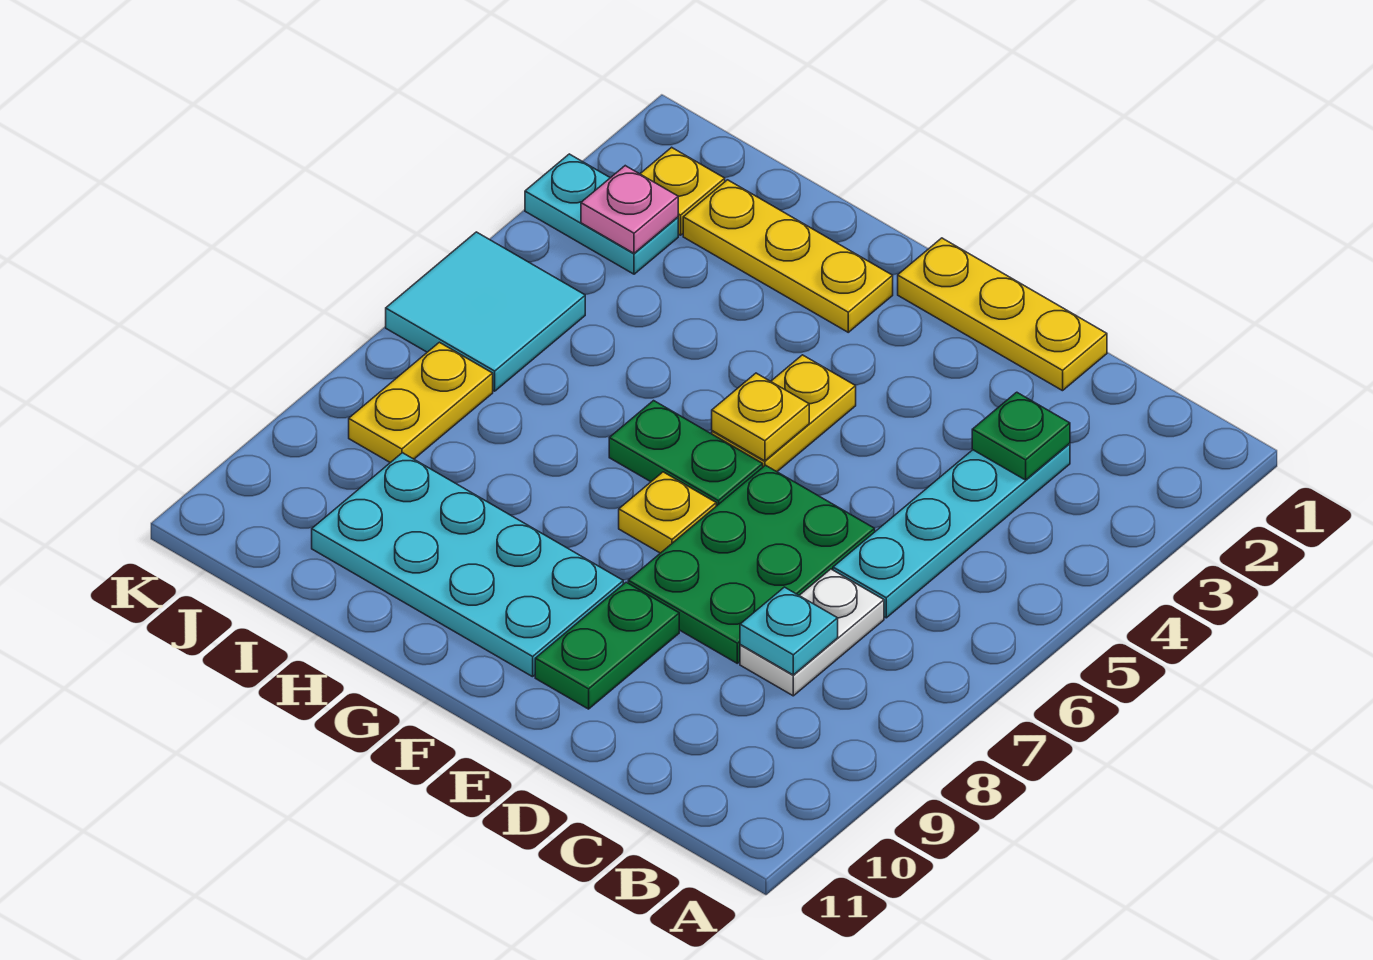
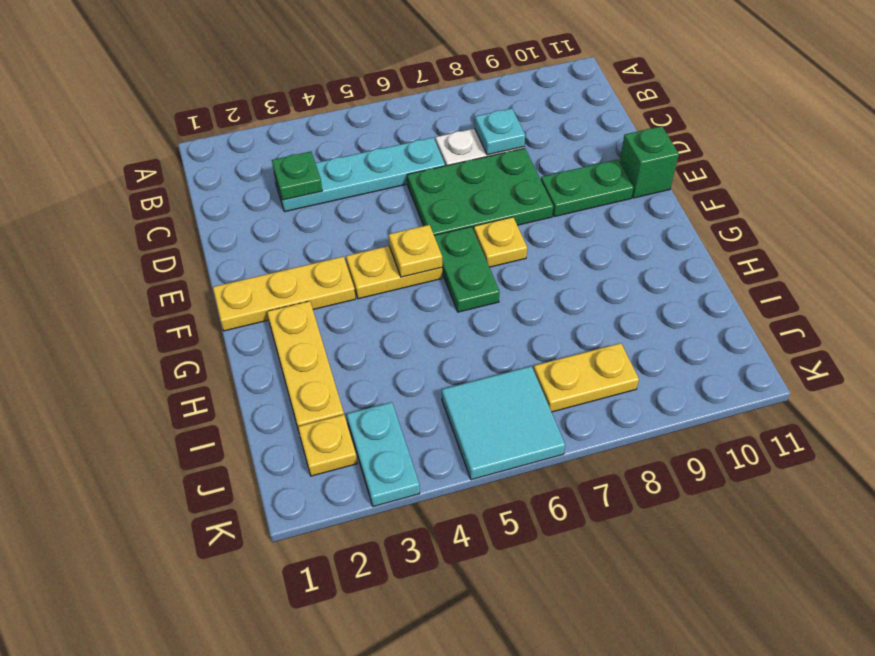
yellow plate D1:F1 level 1 -> yellow plate F1:F3 level 1
none -> green brick E11 level 1
cyan plate F9:I10 level 1 -> none
pink plate J3 level 2 -> none

